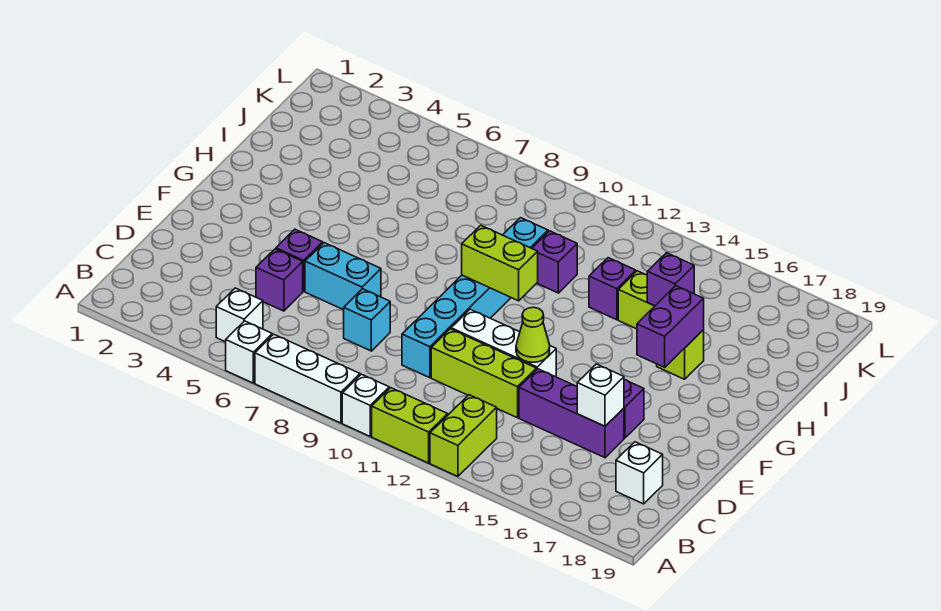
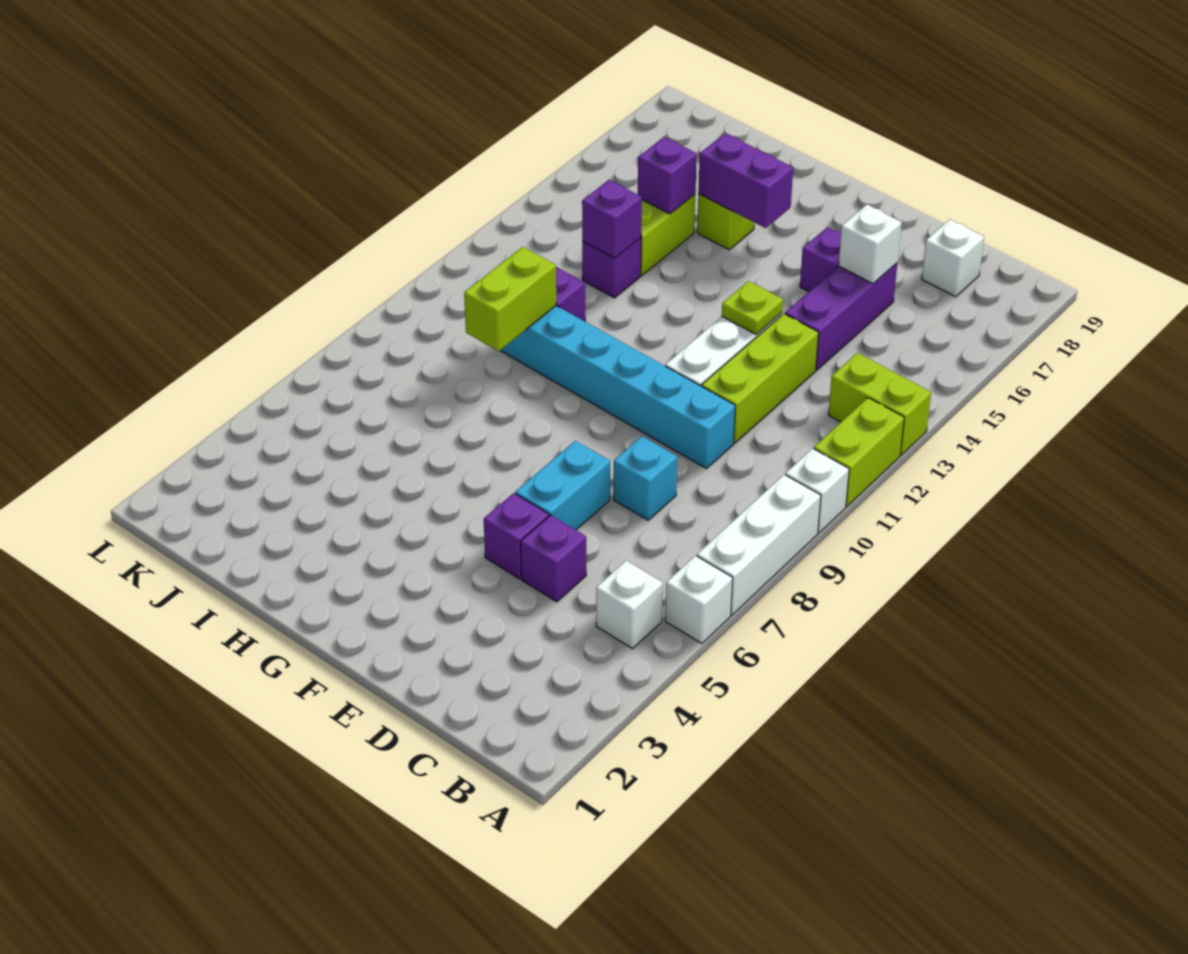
lime cone E13 level 2 -> lime plate E13 level 2
lime brick G10:G11 level 2 -> lime brick I9:I10 level 2
none -> purple brick I13 level 2

